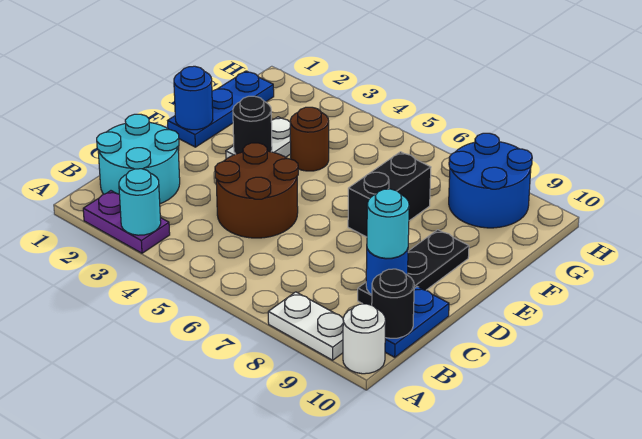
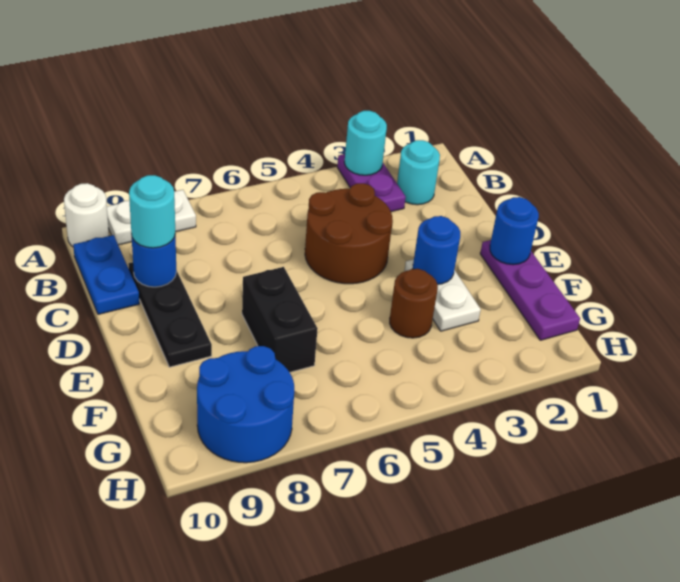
purple plate A2:A3 level 1 -> purple plate A3:B3 level 1
cyan round brick B1:C2 level 1 -> cyan round brick B2 level 1
black round brick B10 level 2 -> none
blue plate E1:G1 level 1 -> purple plate E1:G1 level 1
black round brick E3 level 2 -> blue round brick E3 level 2

